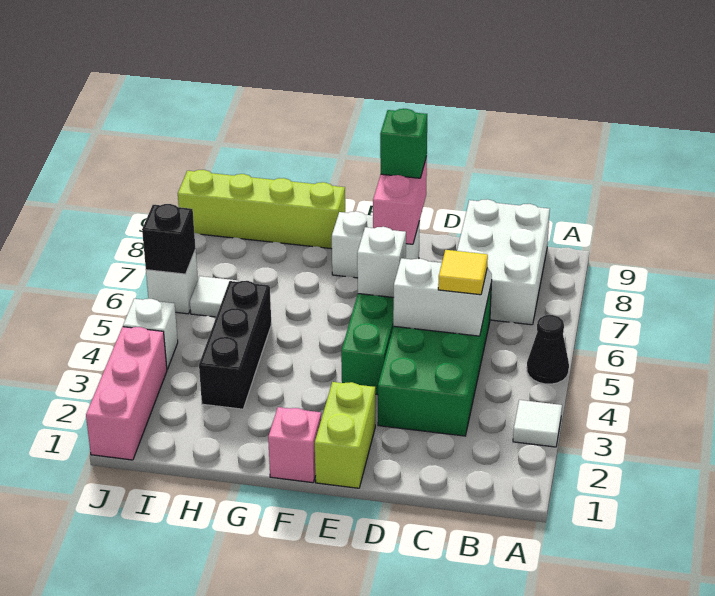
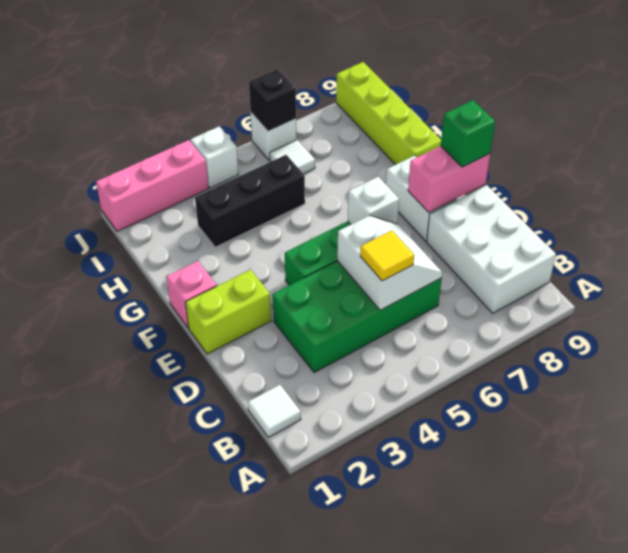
white tile A3 level 1 -> white tile B1 level 1
black cone A5 level 1 -> none
white brick B7:C9 level 1 -> white brick B8:D9 level 1

